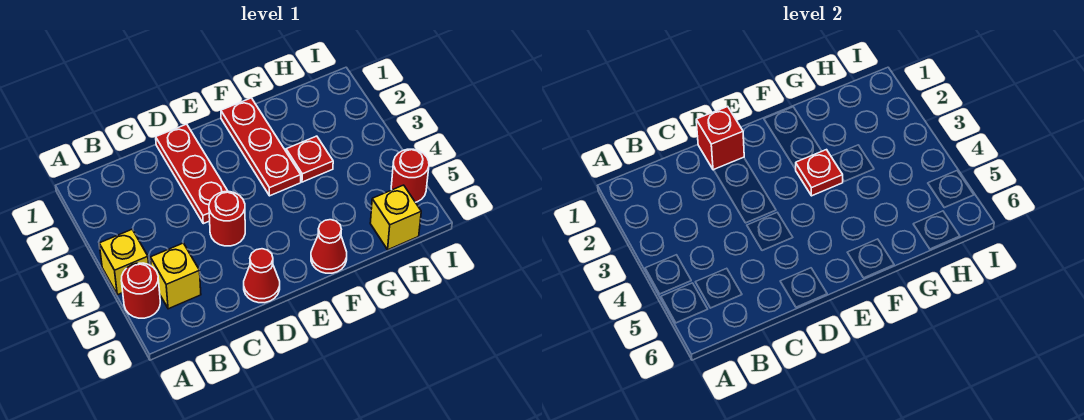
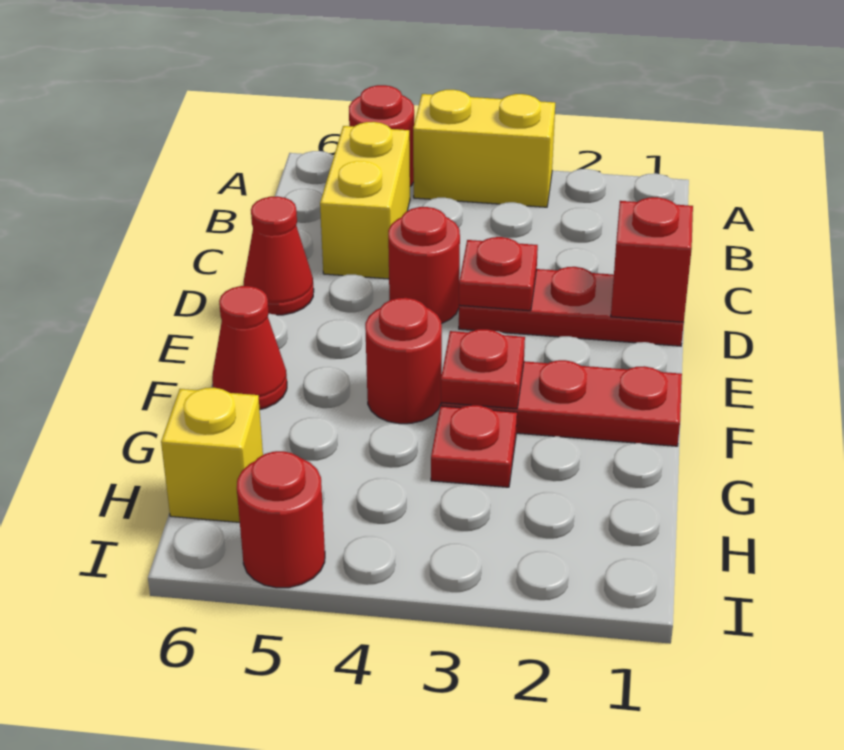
yellow brick A4 level 1 -> yellow brick A3:A4 level 1
yellow brick B5 level 1 -> yellow brick B5:C5 level 1
none -> red plate D3 level 2
none -> red round brick F4 level 1

